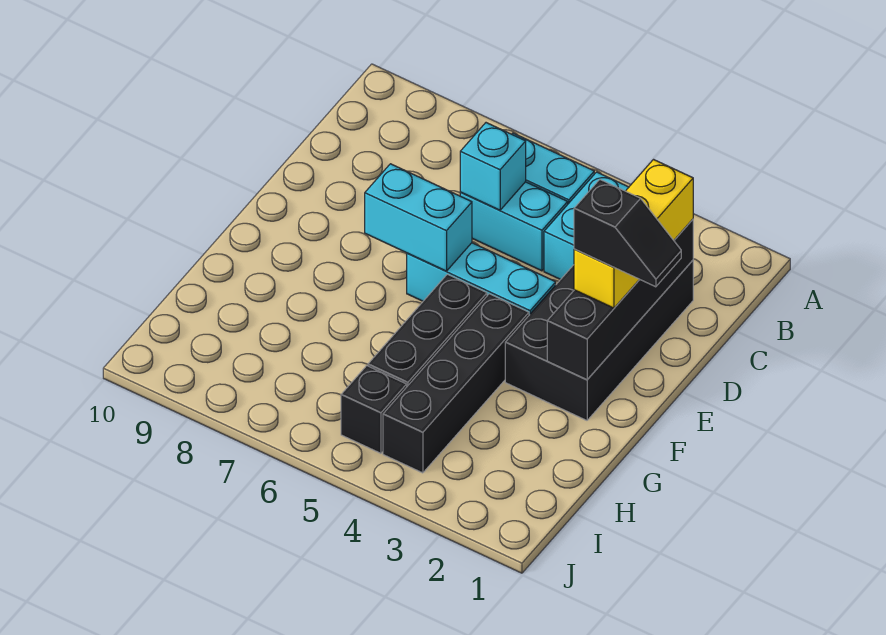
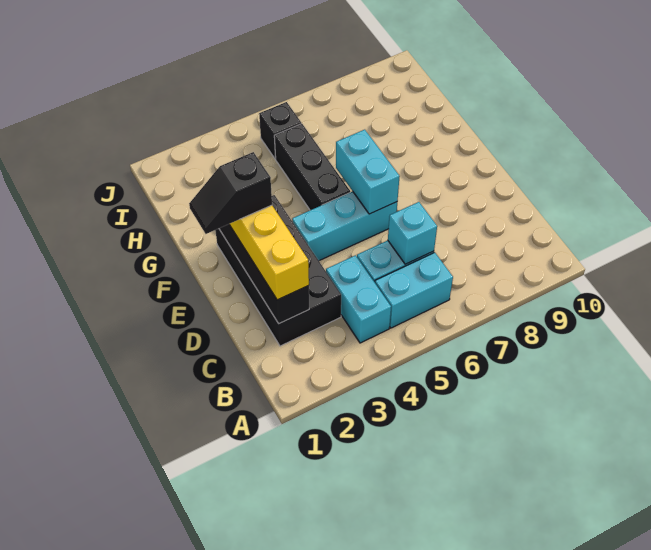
cyan brick E6:E7 level 2 -> cyan brick E6:F6 level 2
black brick F4:I4 level 1 -> none

